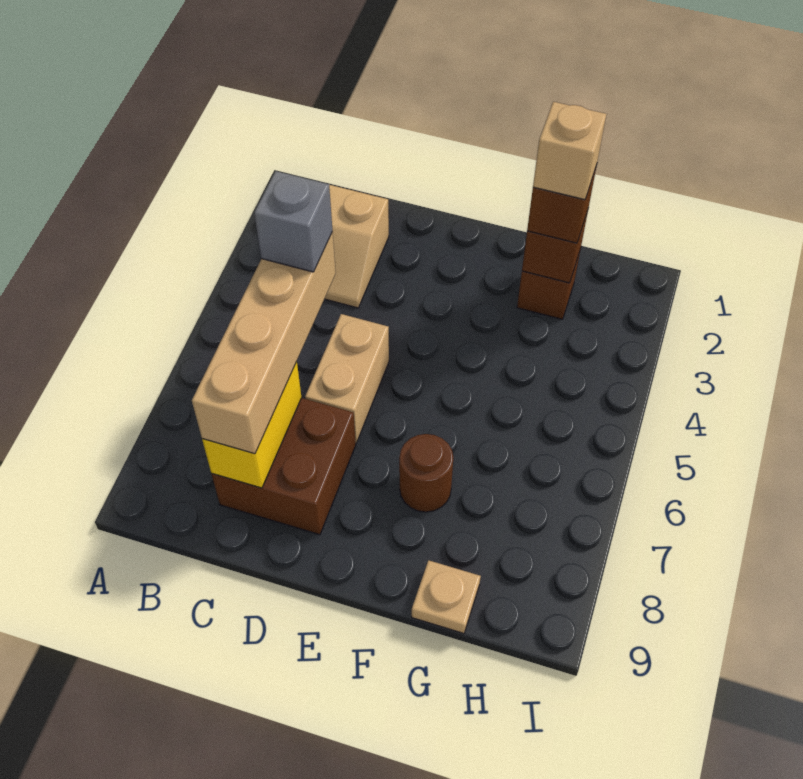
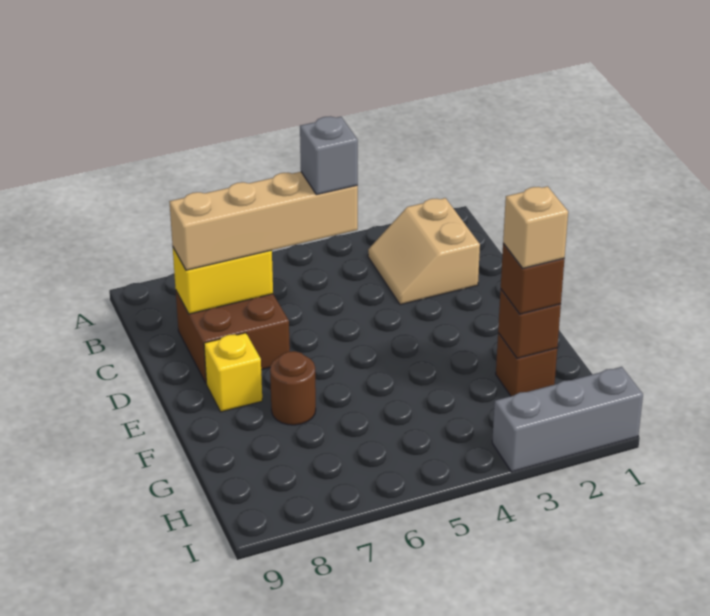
tan brick D5:D6 level 1 -> none
none -> yellow brick E8 level 1
tan plate G9 level 1 -> none
none -> grey brick I1:I3 level 1

